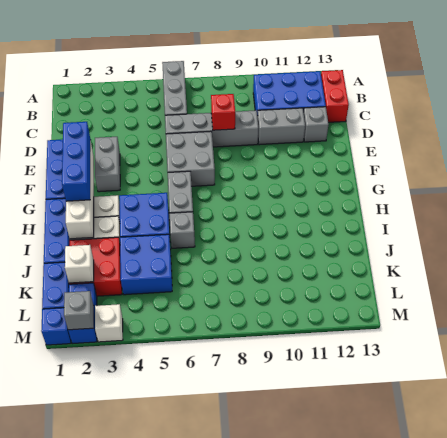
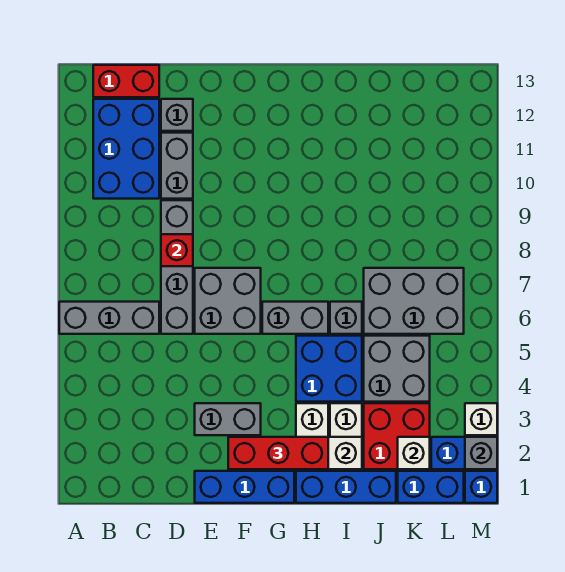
blue brick F2:H2 level 3 -> red brick F2:H2 level 3
blue brick J4:K5 level 1 -> grey brick J4:K5 level 1
none -> grey brick J6:L7 level 1

